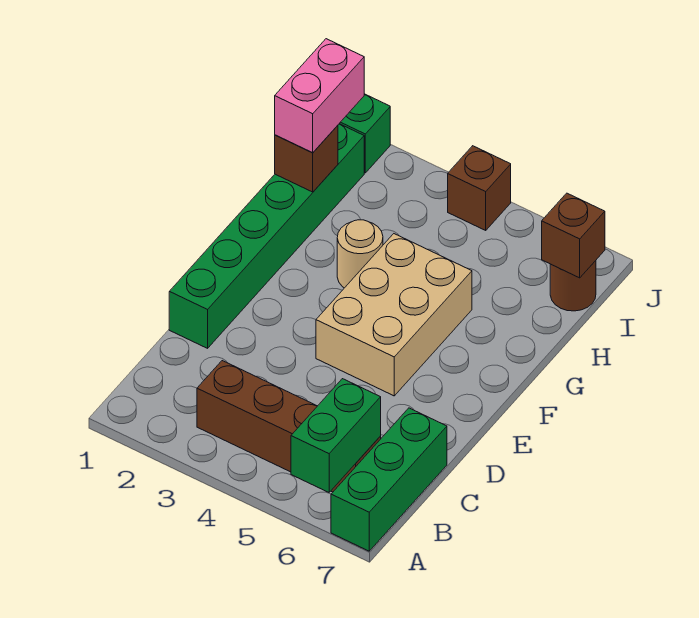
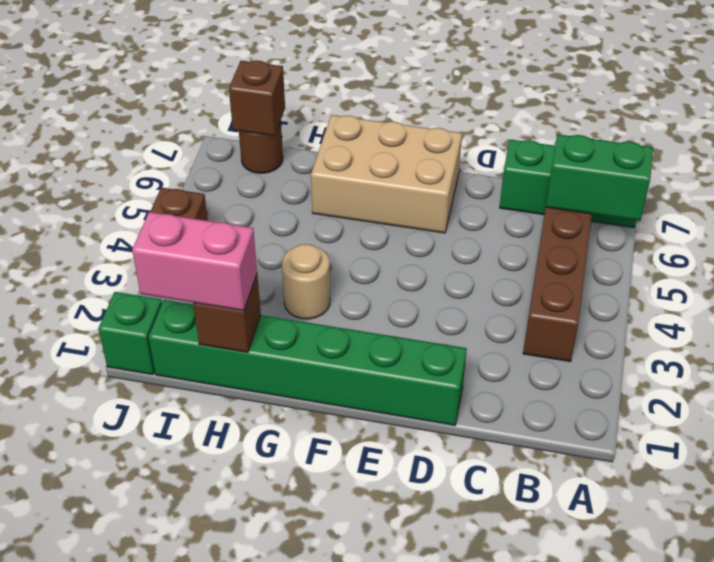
tan brick E4:G5 level 1 -> tan brick E6:G7 level 1

